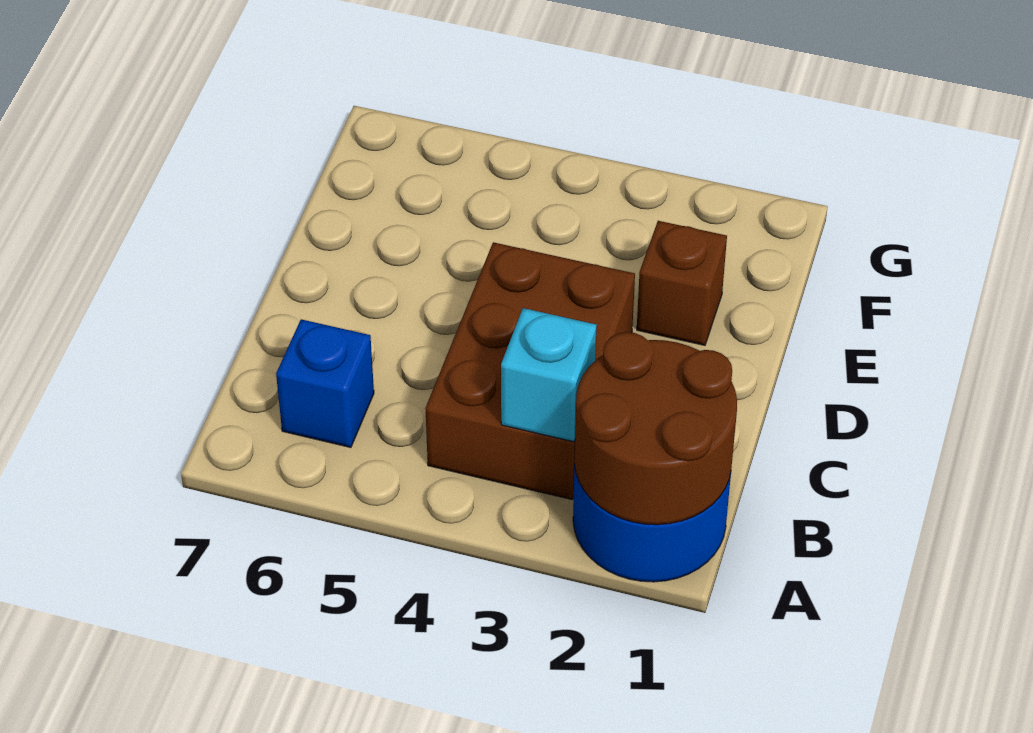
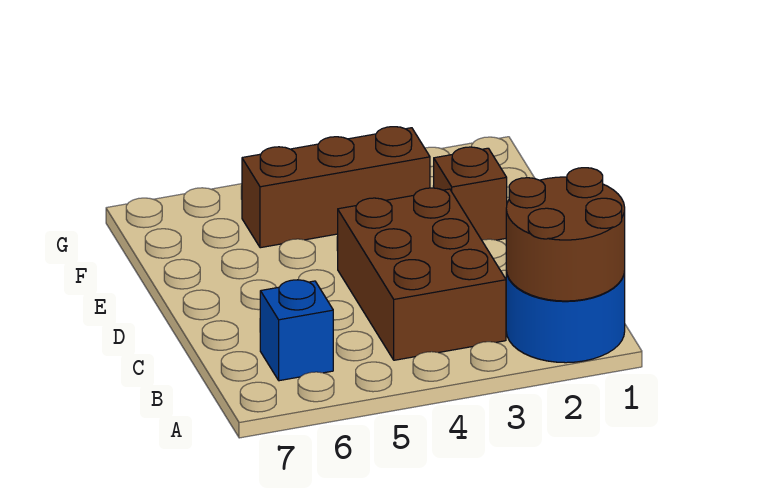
cyan brick B3 level 2 -> none
none -> brown brick F3:F5 level 1

